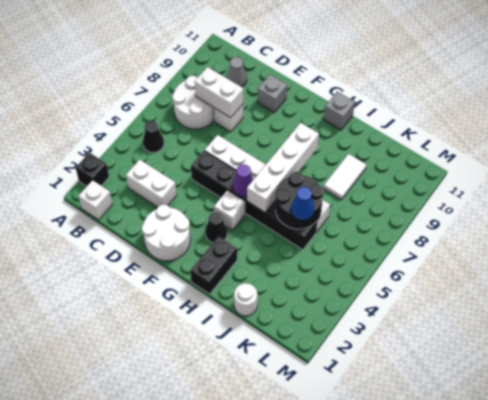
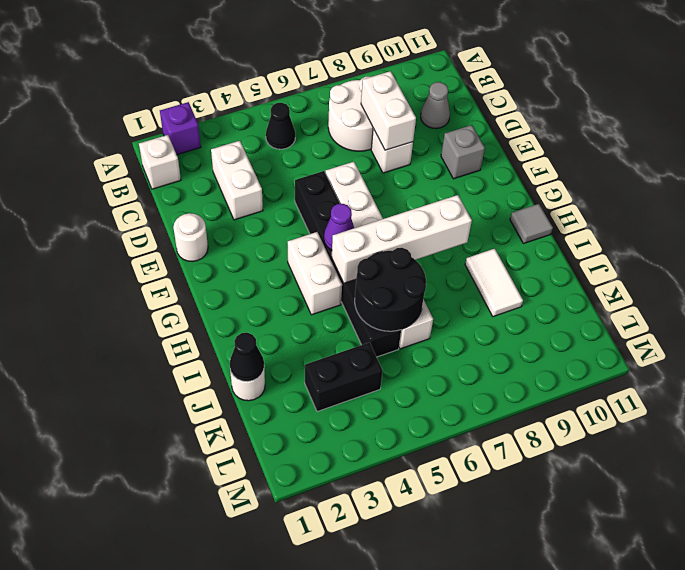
black brick A2 level 1 -> purple brick A2 level 1
white round brick E1:F2 level 1 -> white round brick E1 level 1
black cone G3 level 1 -> black cone J1 level 2
white brick G4 level 1 -> white brick G4:H4 level 1
black brick H1:H2 level 1 -> black brick K3:K4 level 1
grey brick H11 level 1 -> grey tile H11 level 1
blue cone J5 level 3 -> none
white tile J8:J9 level 1 -> white tile I9:J9 level 1

